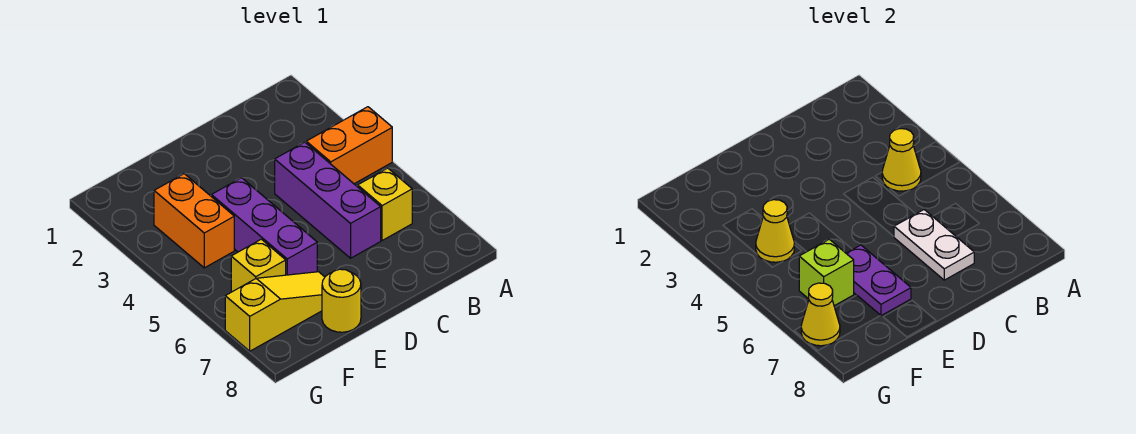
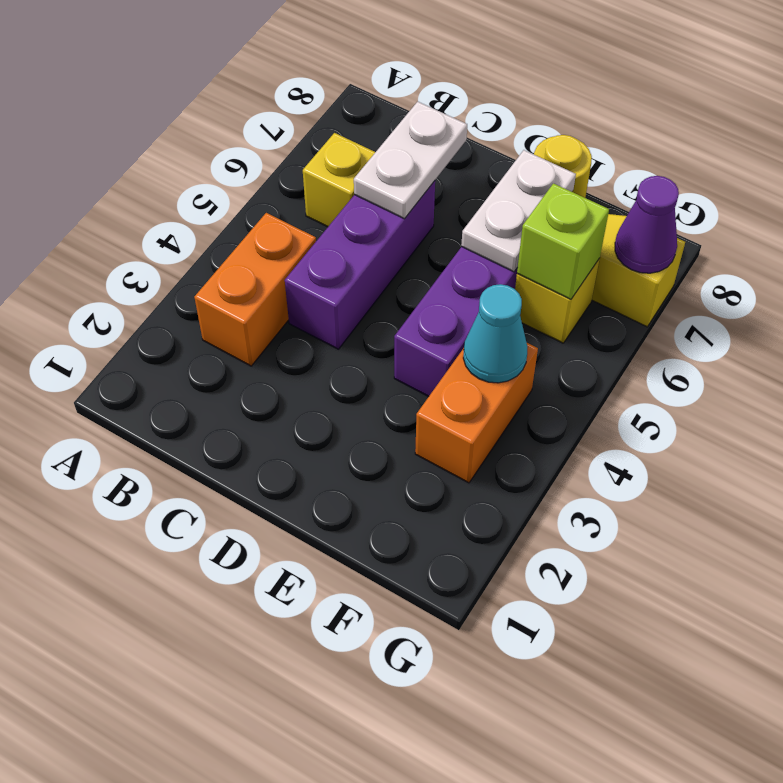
orange brick A4:B4 level 1 -> orange brick B3:B4 level 1
yellow cone B4 level 2 -> none
purple plate E6:E7 level 2 -> white plate E6:E7 level 2
yellow cone F4 level 2 -> cyan cone F4 level 2
yellow cone G7 level 2 -> purple cone G7 level 2

